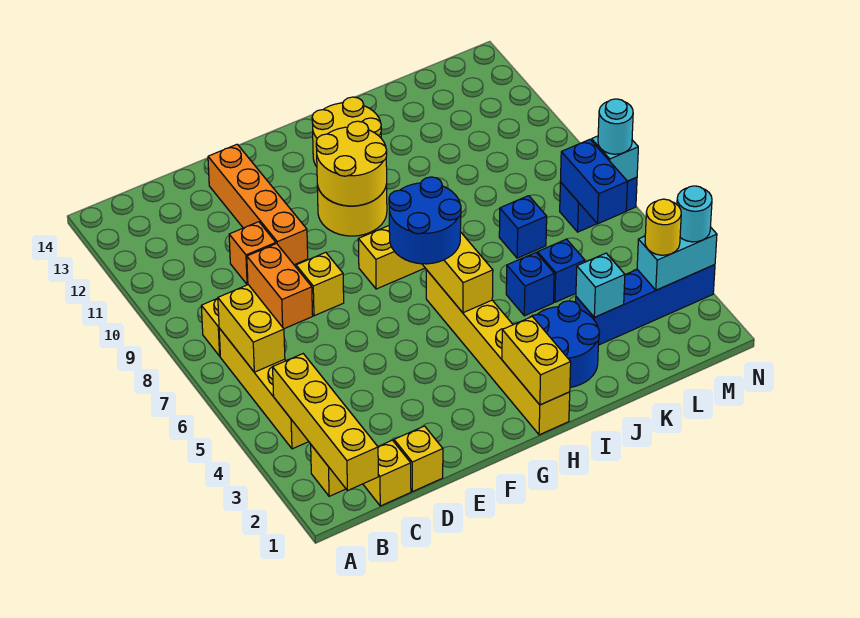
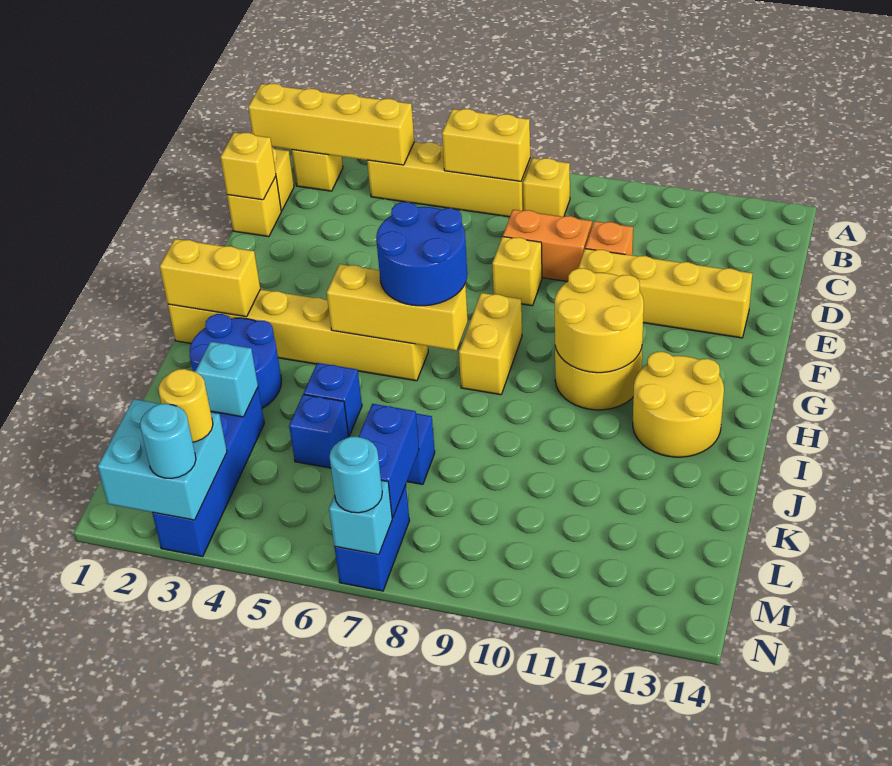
none -> yellow brick D1 level 2
orange brick E10:E13 level 1 -> yellow brick E10:E13 level 1
cyan brick M3:N3 level 2 -> cyan brick M2:N3 level 2
blue brick M6:M7 level 2 -> blue brick L7:M7 level 2

